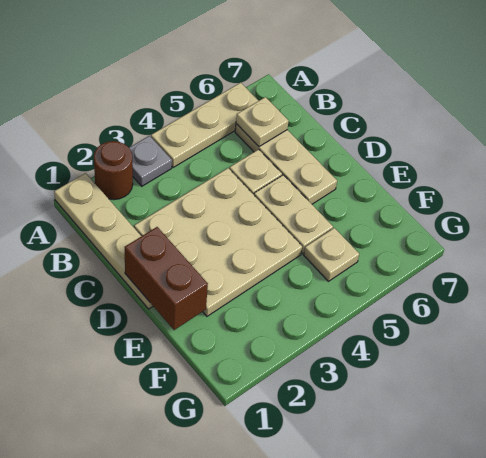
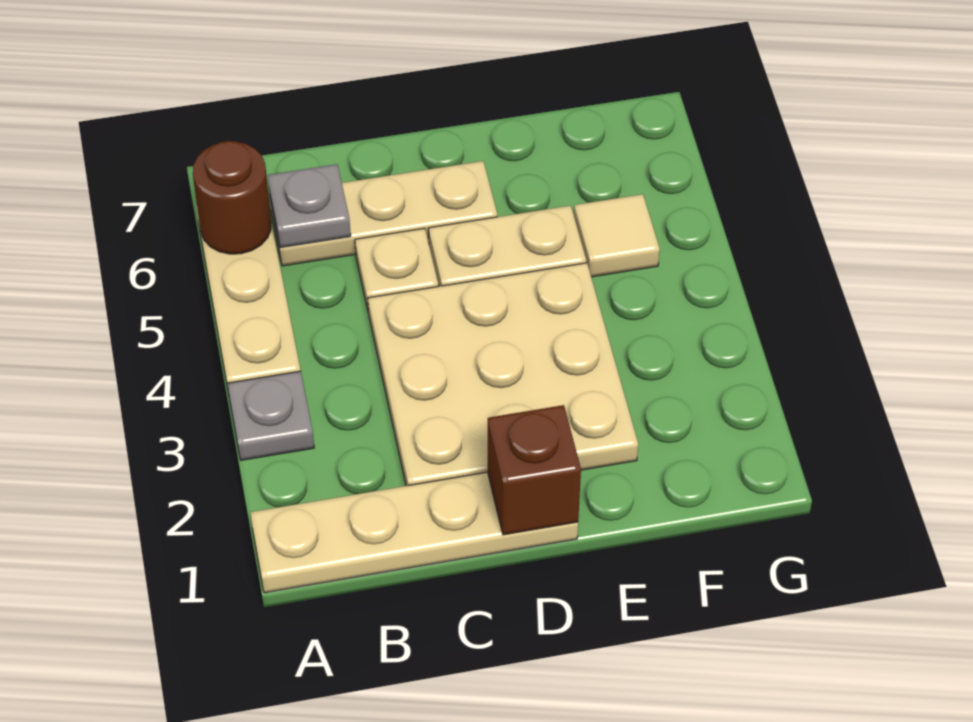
brown round brick A2 level 1 -> brown round brick A6 level 2
tan plate B6 level 2 -> grey plate B6 level 2
brown brick D1:E1 level 2 -> brown brick D1 level 2
tan plate F5 level 1 -> tan tile F5 level 1

